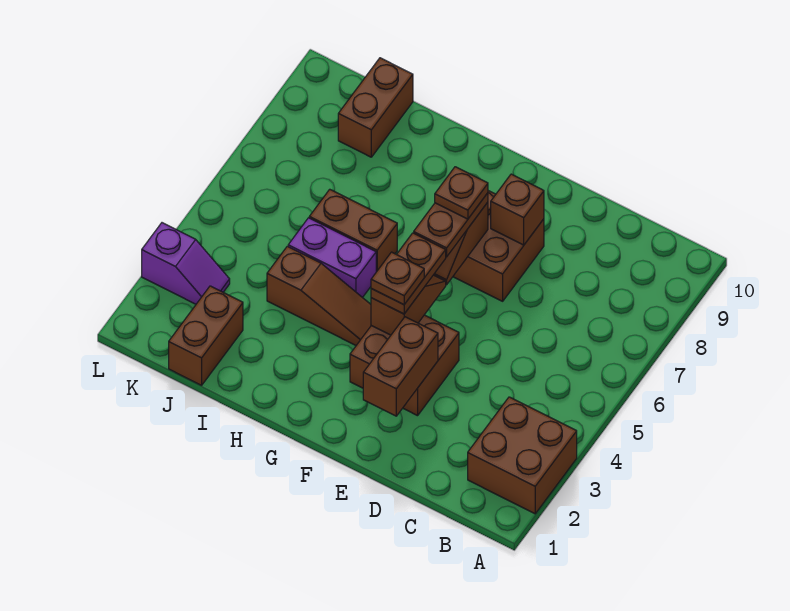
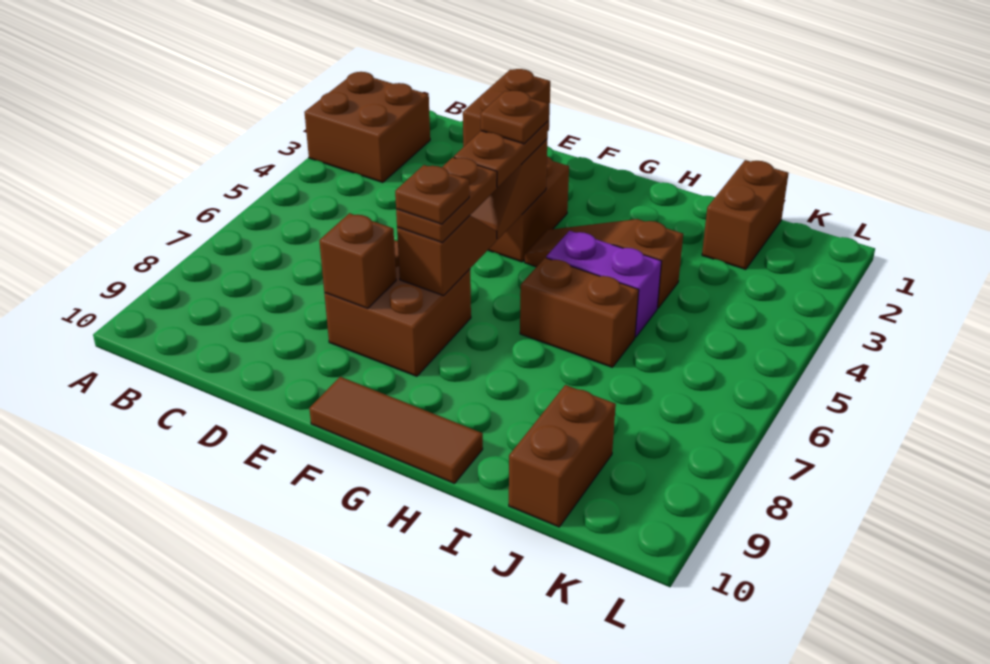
none -> brown tile F10:H10 level 1
purple slope K3:L3 level 1 top L -> none

